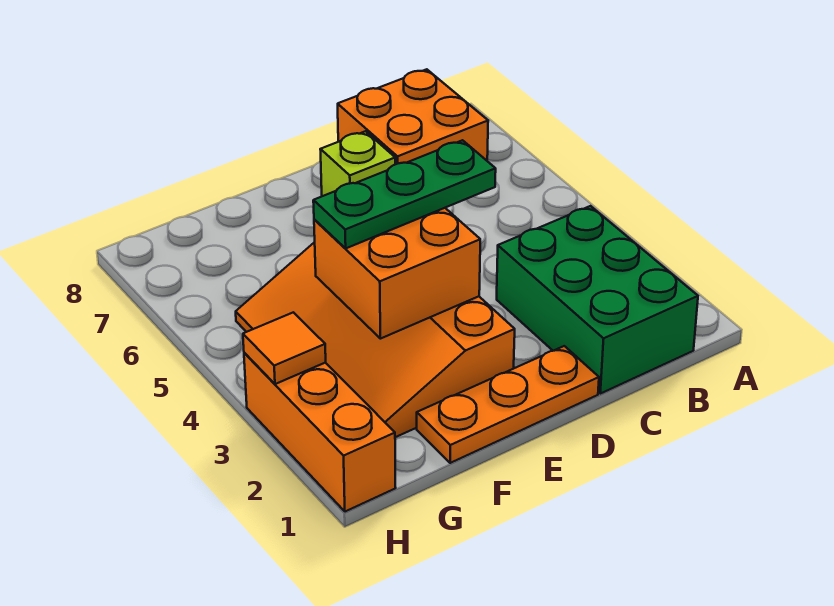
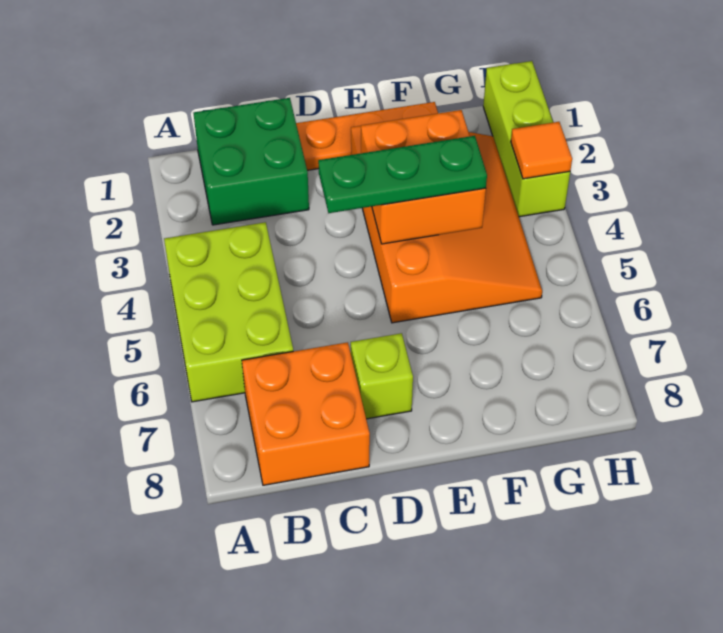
none -> lime brick A4:B6 level 1
green brick B1:C3 level 1 -> green brick B1:C2 level 1
orange brick H1:H3 level 1 -> lime brick H1:H3 level 1

